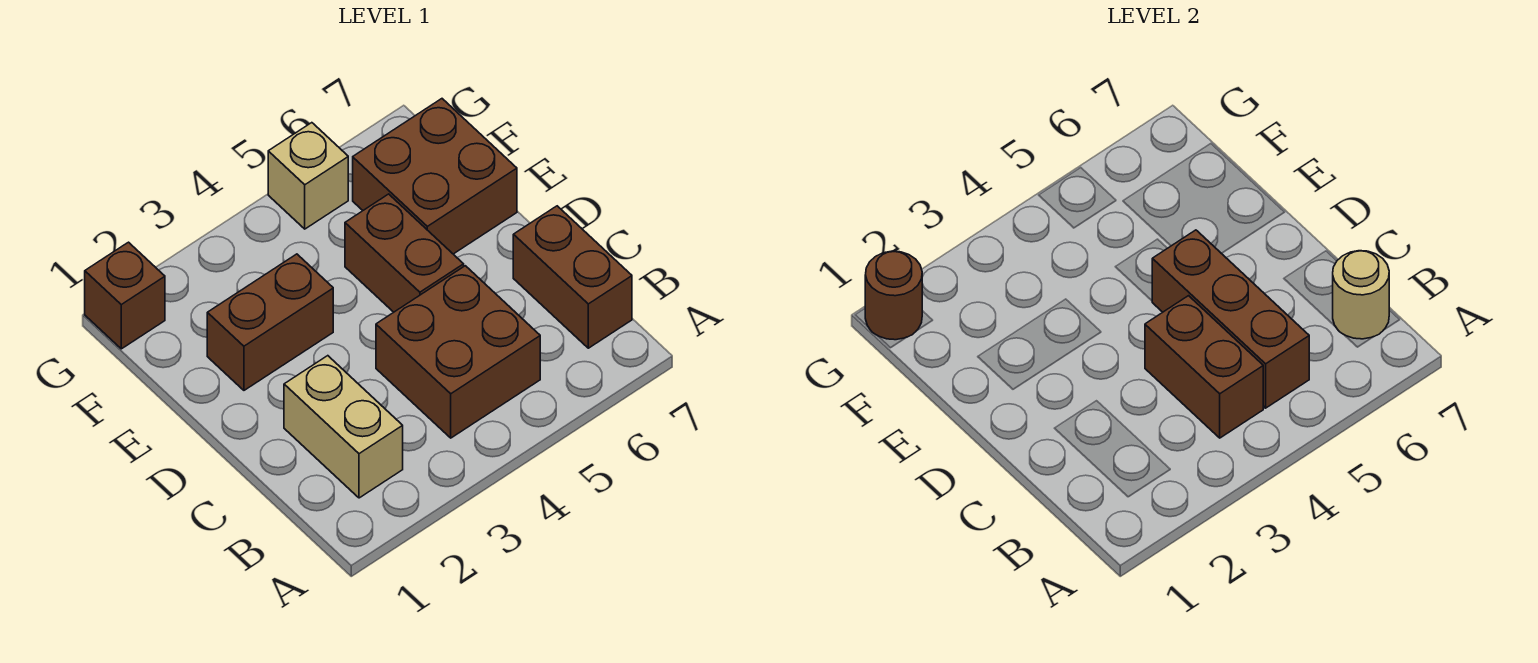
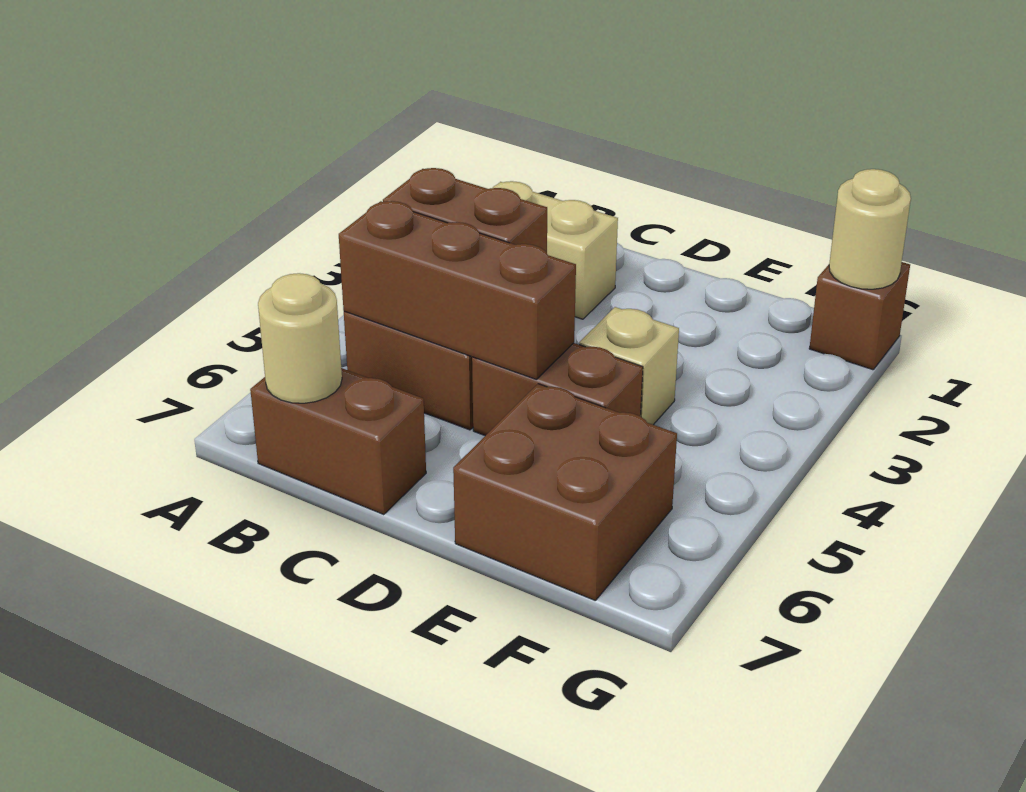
brown brick E2:E3 level 1 -> none
brown round brick G1 level 2 -> tan round brick G1 level 2
tan brick G5 level 1 -> tan brick E4 level 1

